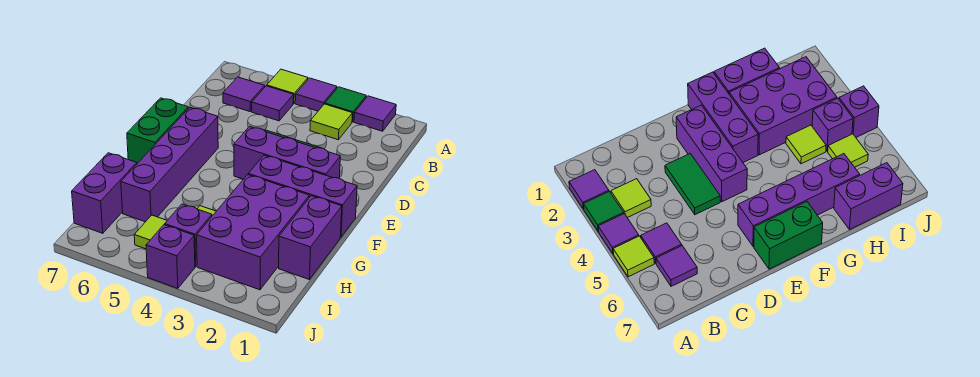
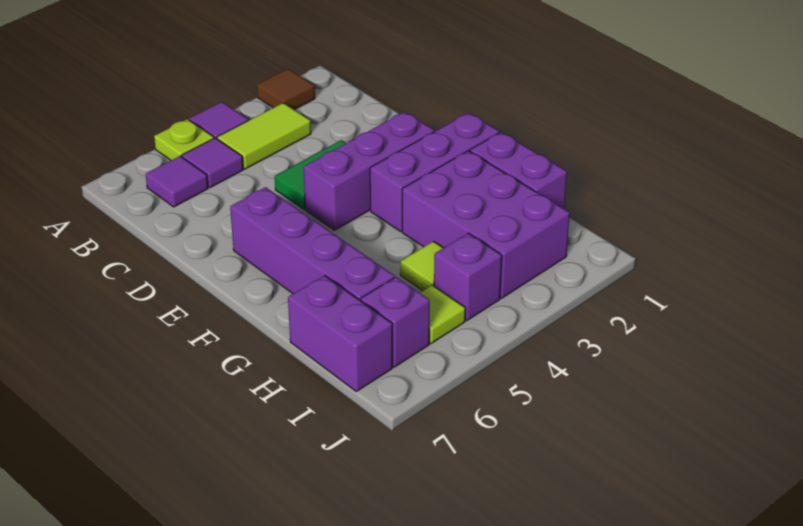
purple tile A2 level 1 -> brown tile A2 level 1
green tile A3 level 1 -> none
lime tile A5 level 1 -> lime plate A5 level 1
lime tile B3 level 1 -> lime tile B3:B4 level 1
green brick E7:F7 level 1 -> none
purple brick J4 level 1 -> purple brick I6 level 1

